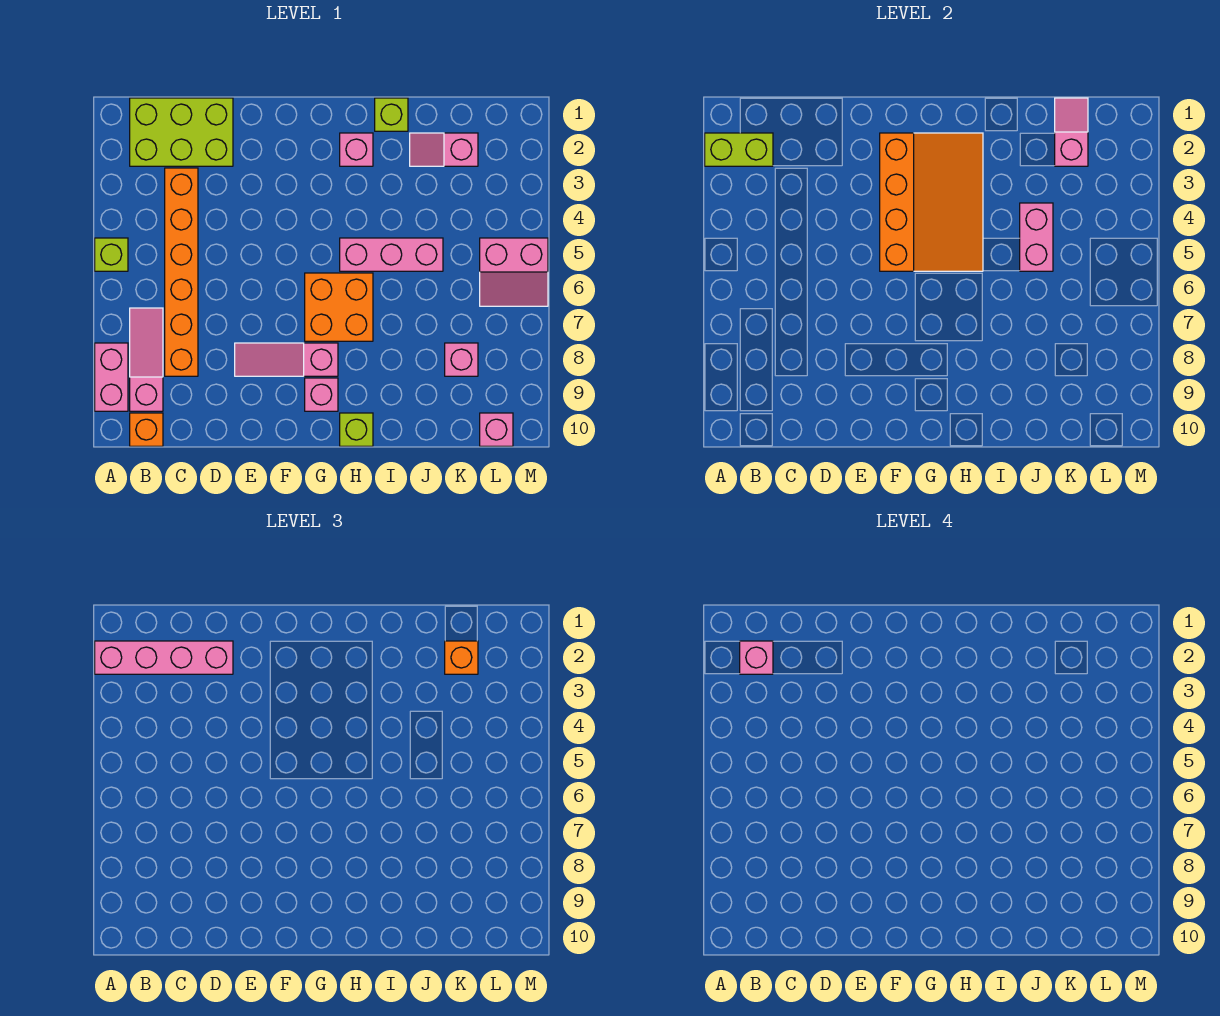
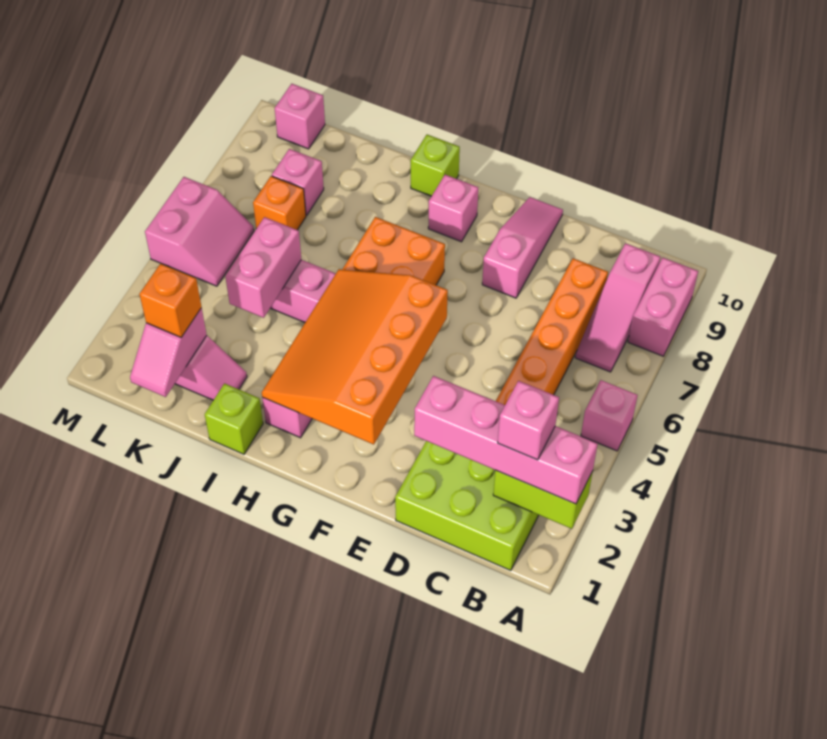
lime brick A5 level 1 -> pink brick A5 level 1
orange brick B10 level 1 -> orange brick K7 level 1
pink slope E8:G8 level 1 top G -> pink slope E8:E10 level 1 top 8
pink slope L5:M6 level 1 top 5 -> pink slope L5:M6 level 1 top M

